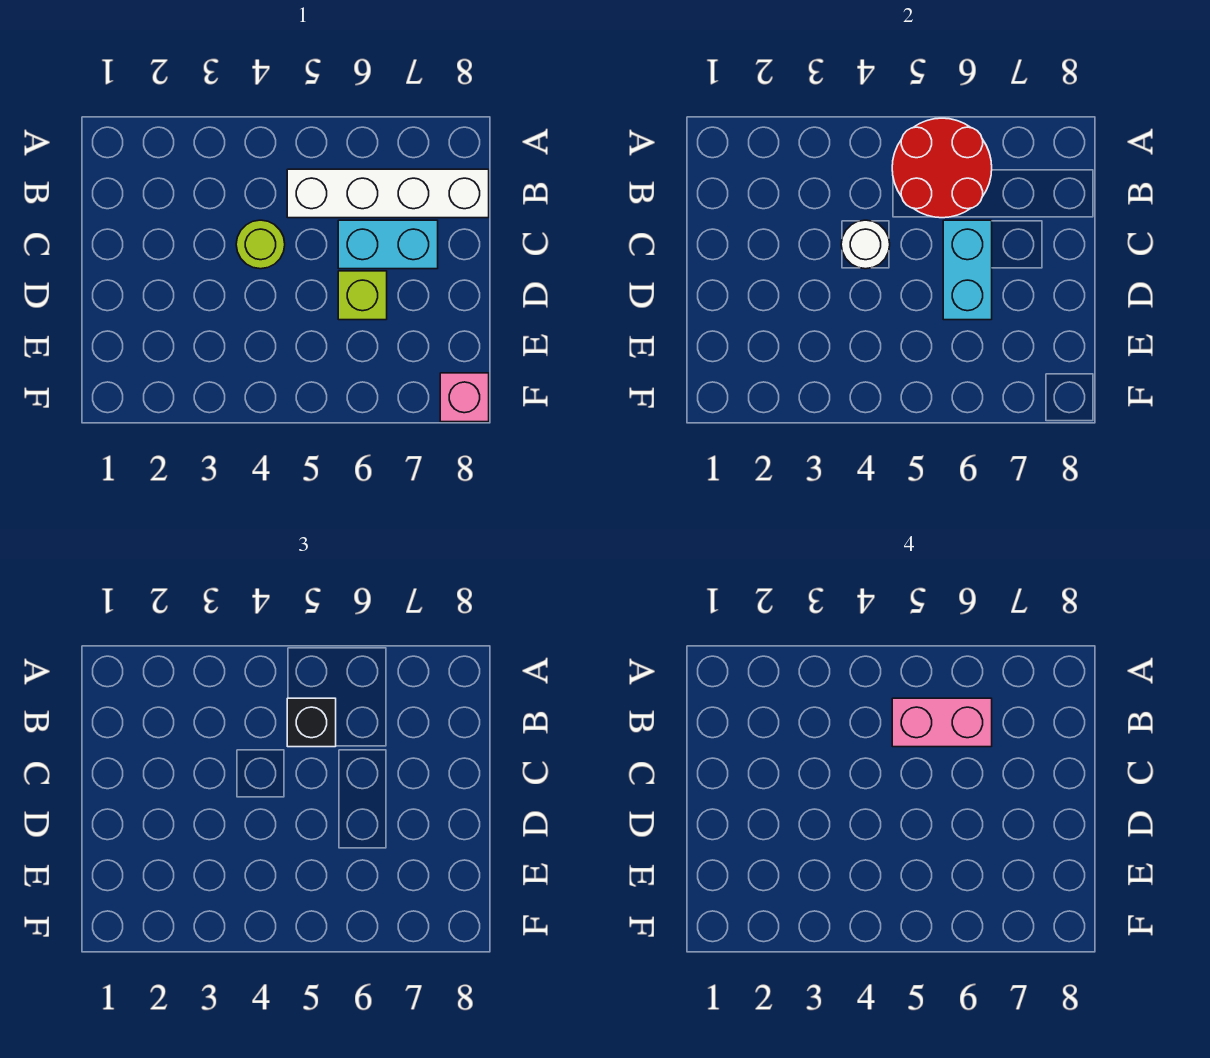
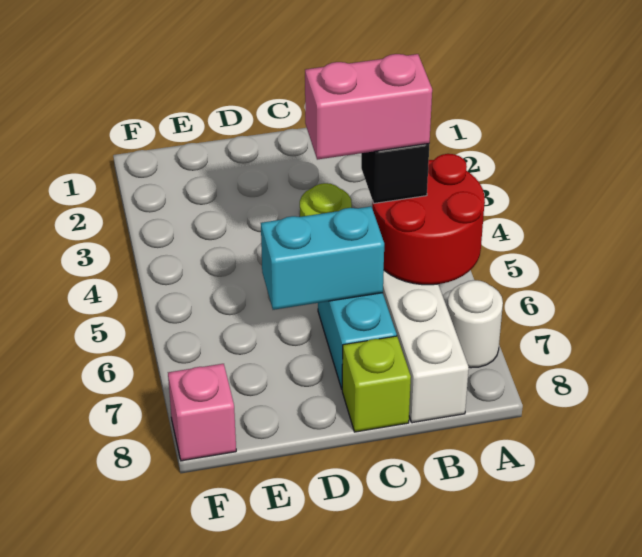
pink brick B5:B6 level 4 -> pink brick B5:C5 level 4
white round brick C4 level 2 -> white round brick A7 level 1
lime brick D6 level 1 -> lime brick C8 level 1

